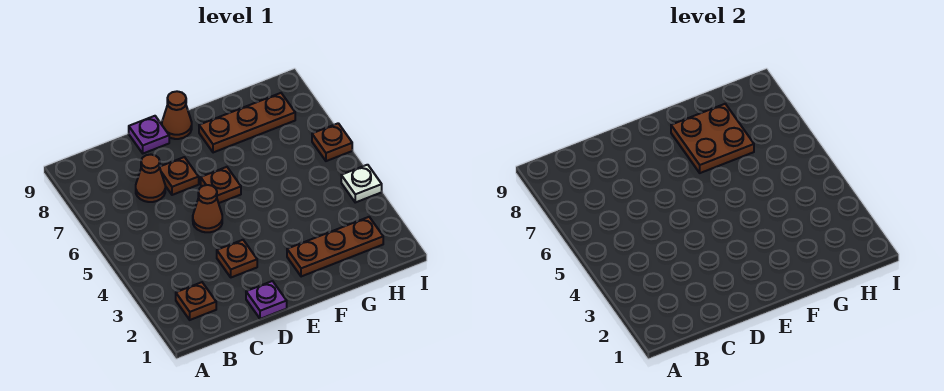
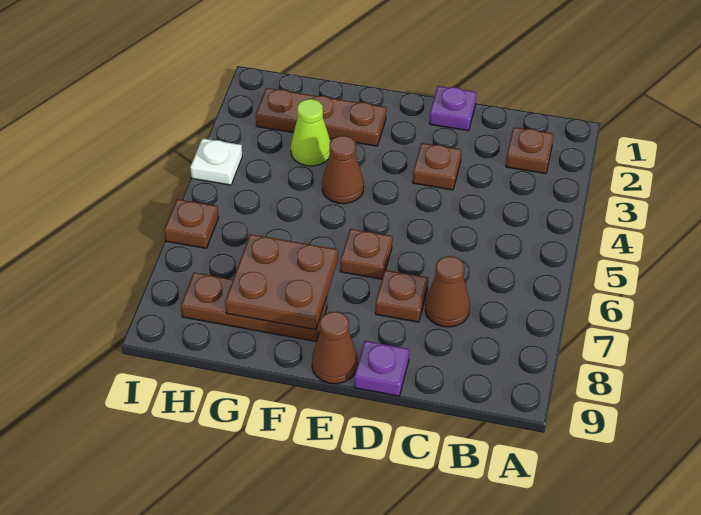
brown cone D5 level 1 -> brown cone F4 level 1
none -> lime cone G3 level 1

